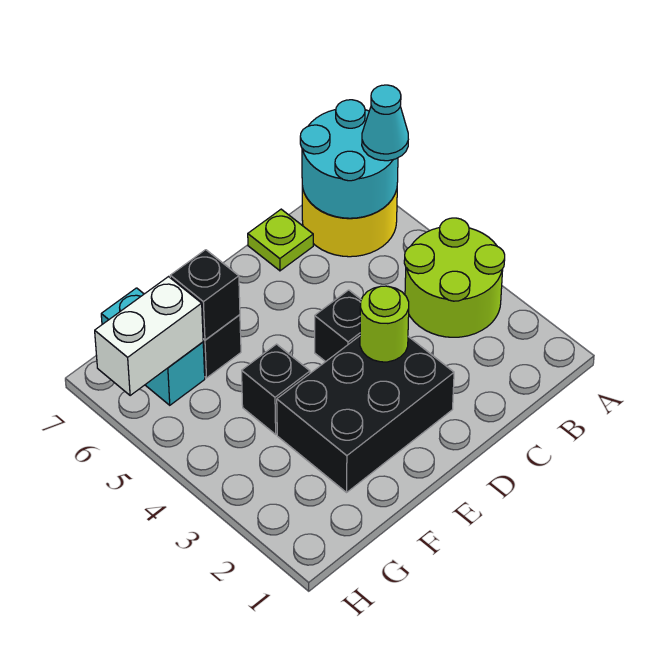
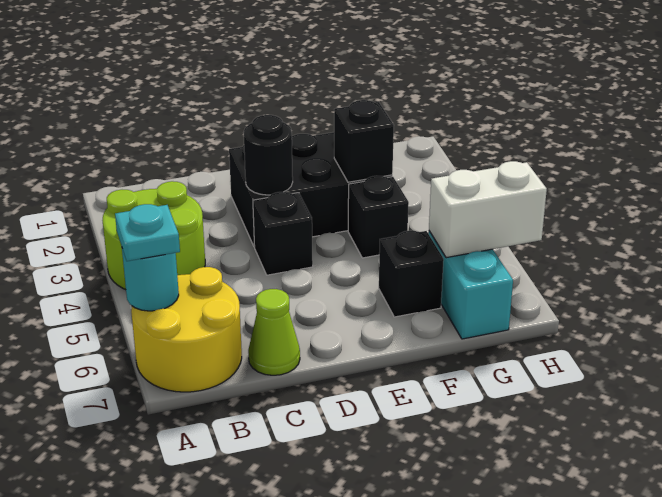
cyan round brick A6:B7 level 2 -> cyan round brick A6 level 2
cyan cone A6 level 3 -> cyan plate A6 level 3
lime plate C7 level 1 -> lime cone C7 level 1
lime round brick D3 level 2 -> black round brick D3 level 2
black brick F6 level 2 -> black brick F3 level 2

